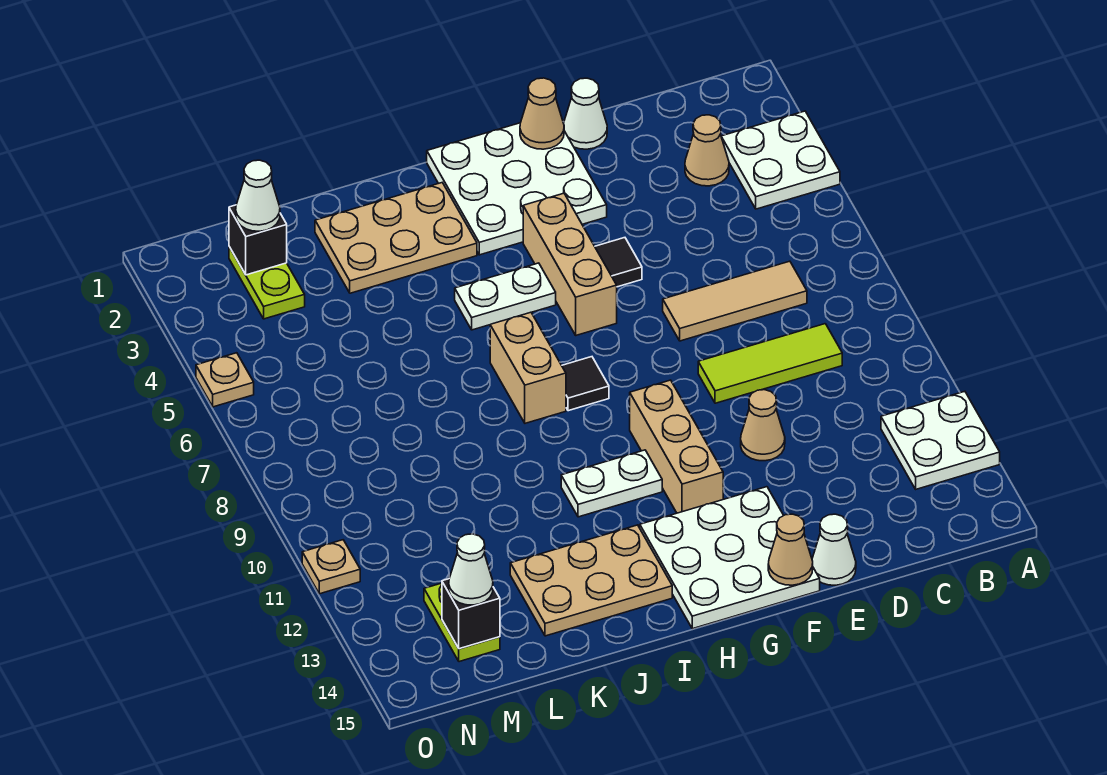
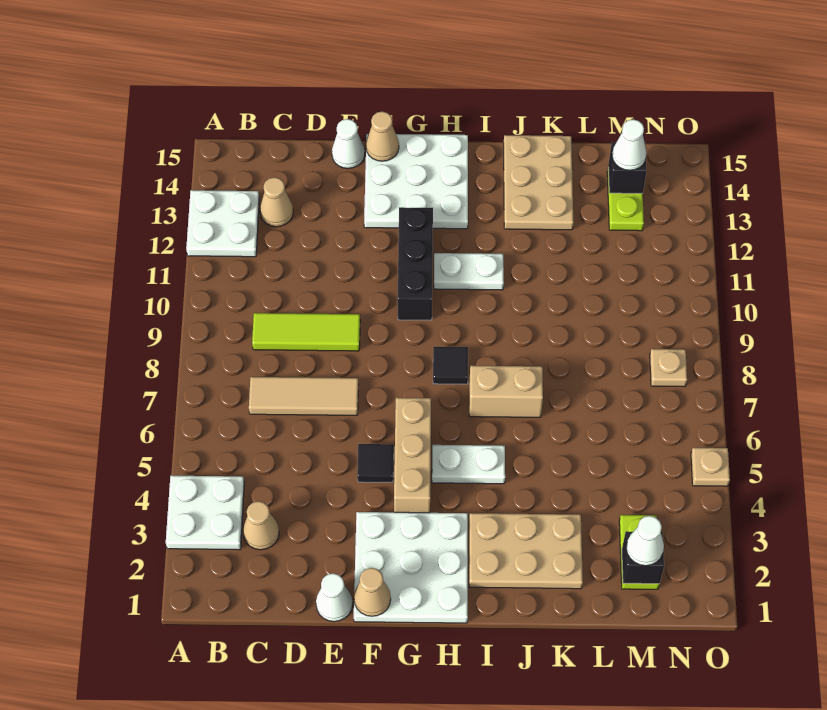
tan cone E11 level 1 -> tan cone C13 level 1
tan brick G10:G12 level 1 -> black brick G10:G12 level 1
tan brick I7:I8 level 1 -> tan brick I7:J7 level 1
tan plate I13:K14 level 1 -> tan plate J13:K15 level 1
tan plate O11 level 1 -> tan plate N8 level 1

